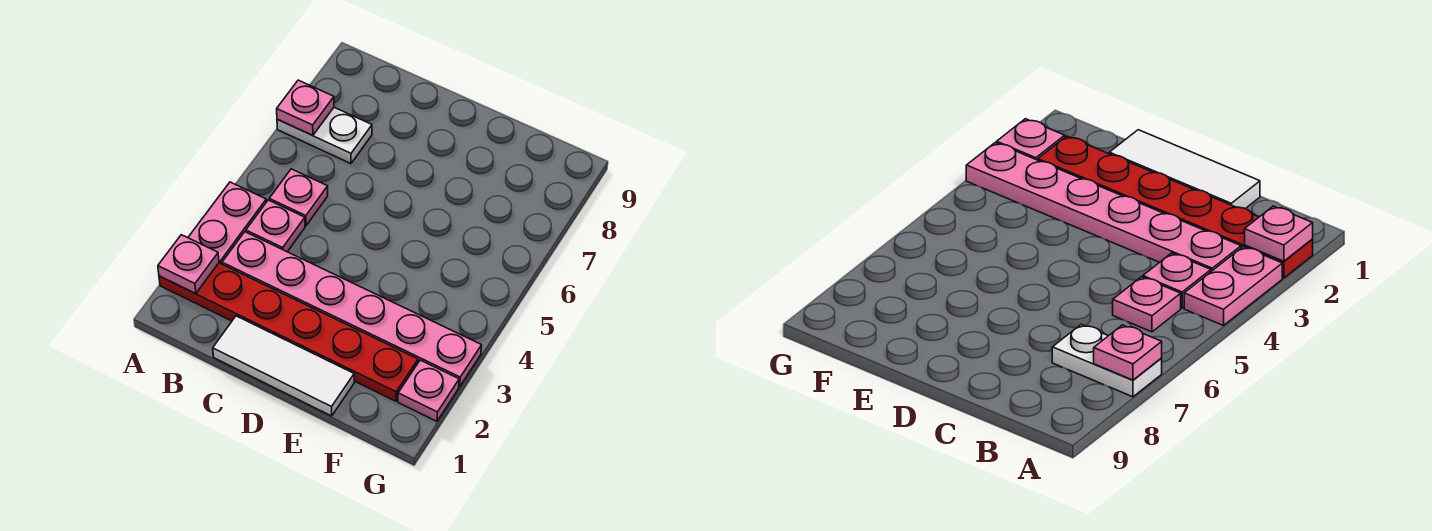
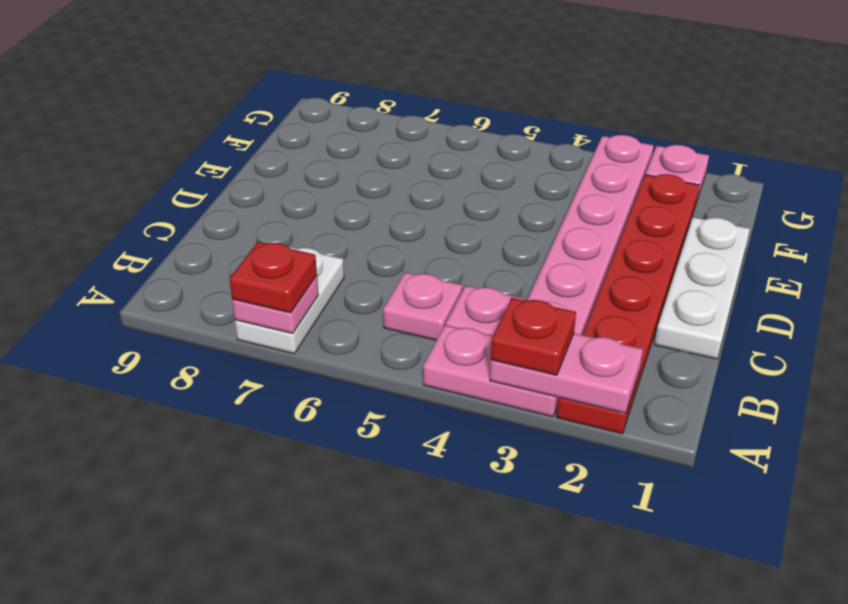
pink plate A2 level 2 -> pink plate A2:A3 level 2
none -> red plate A3 level 3
none -> red plate A7 level 3
white tile C1:E1 level 1 -> white plate C1:E1 level 1

